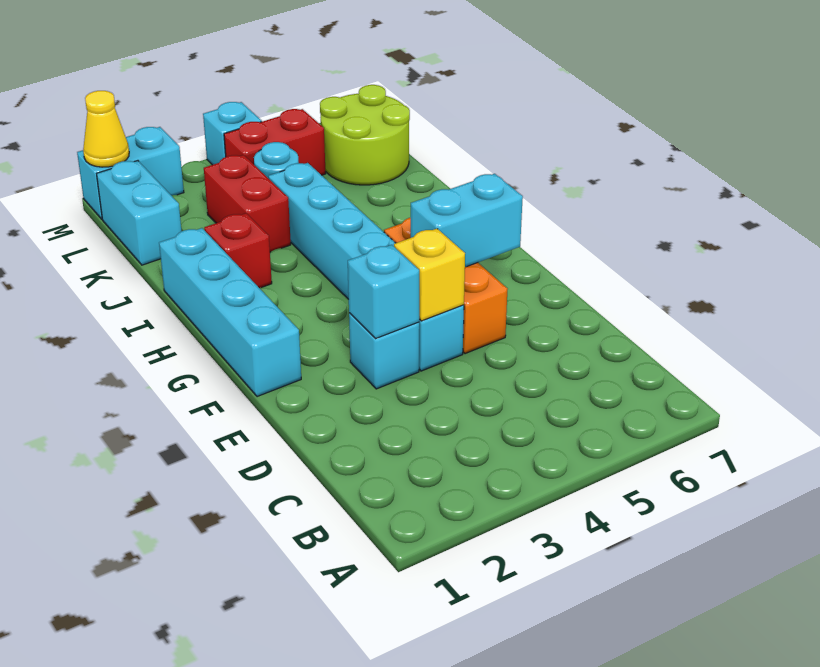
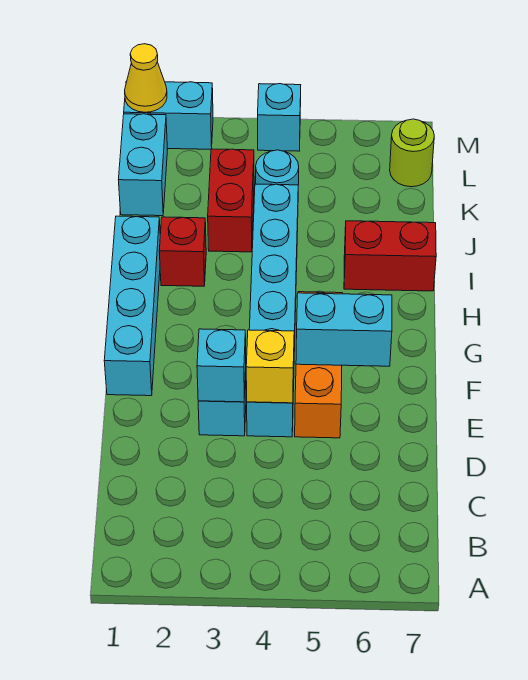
lime round brick K6:L7 level 1 -> lime round brick L7 level 1
red brick L4:L5 level 1 -> red brick I6:I7 level 1

